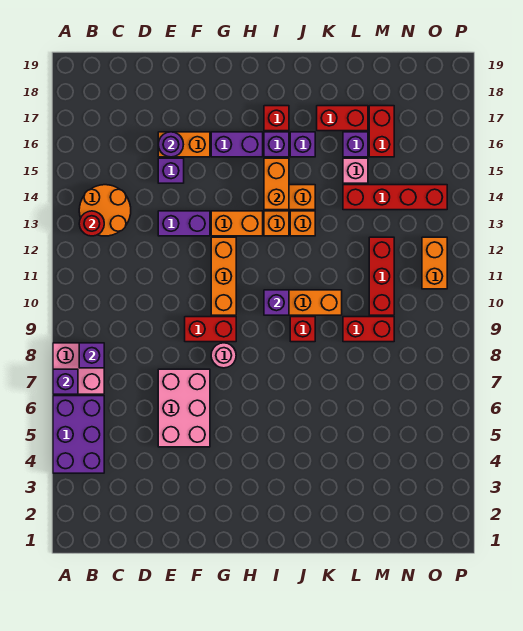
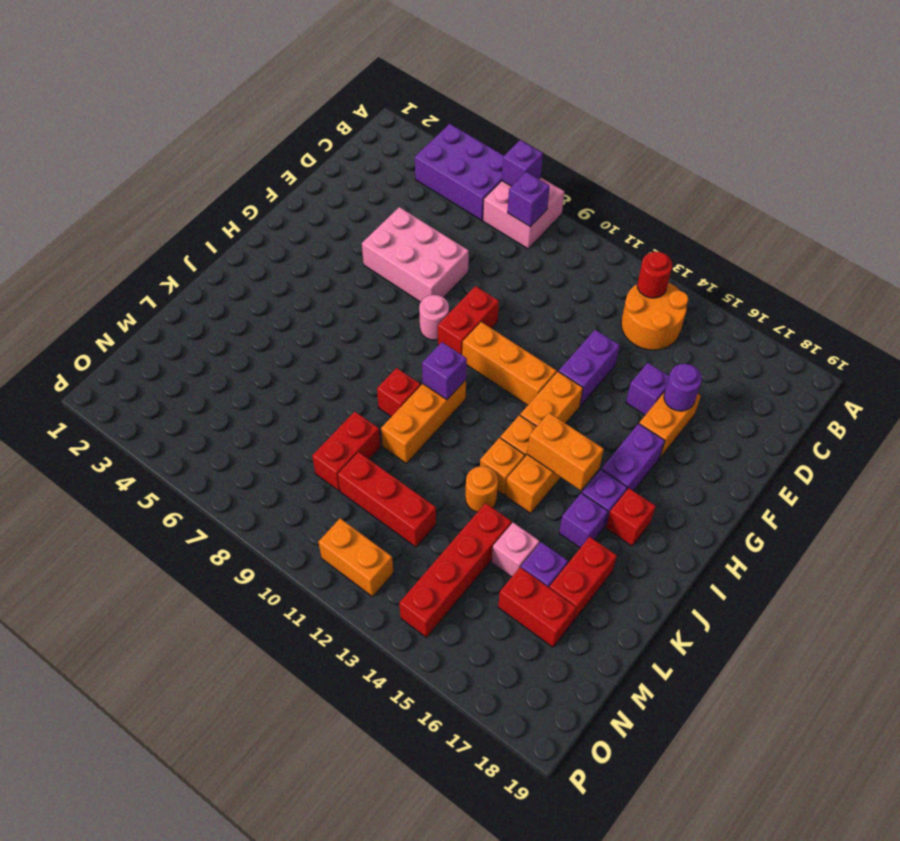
none -> orange round brick K13 level 1

